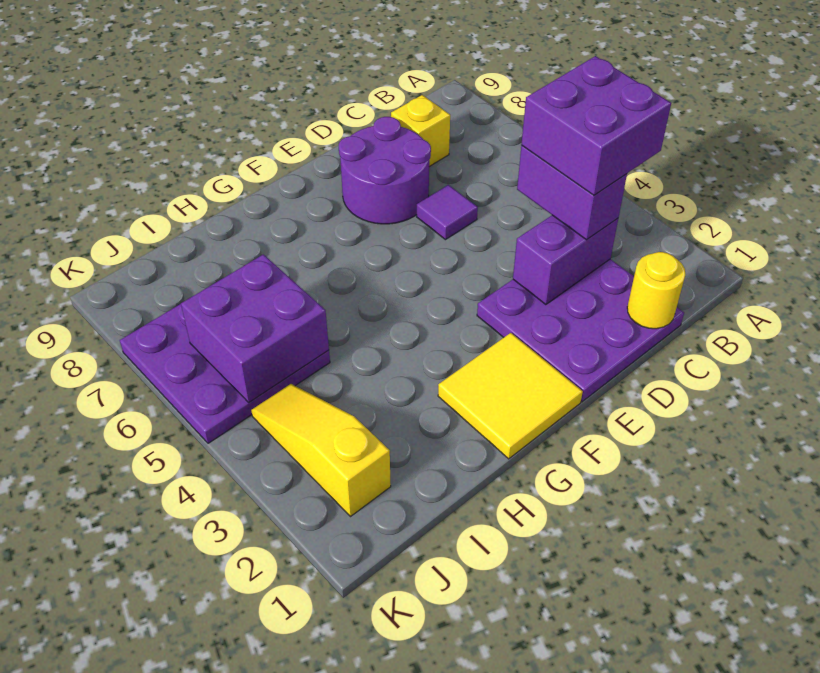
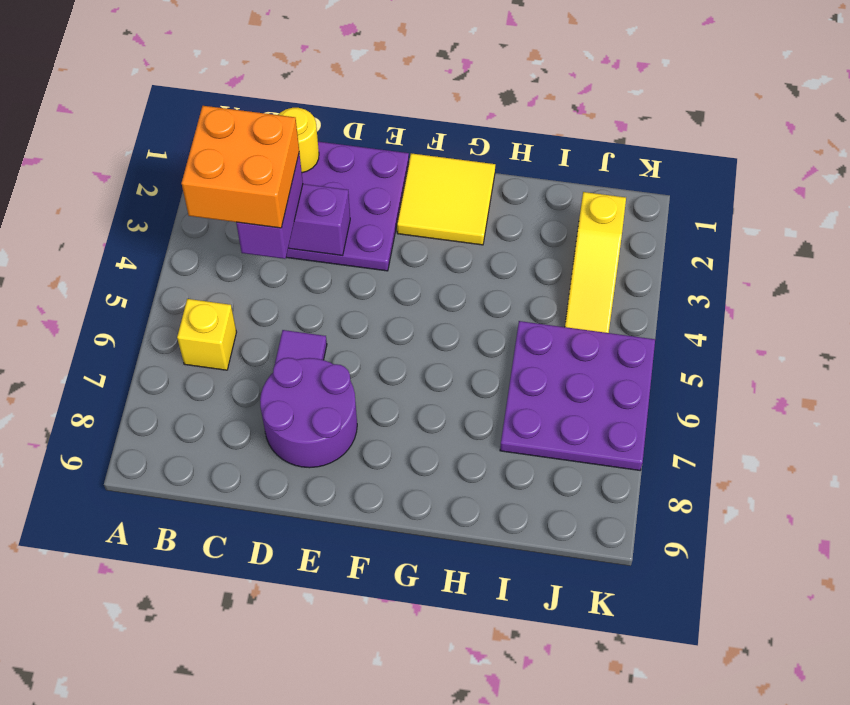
purple brick B3:C4 level 4 -> orange brick B3:C4 level 4
yellow brick C8 level 1 -> yellow brick B6 level 1
purple brick I5:J6 level 2 -> none

